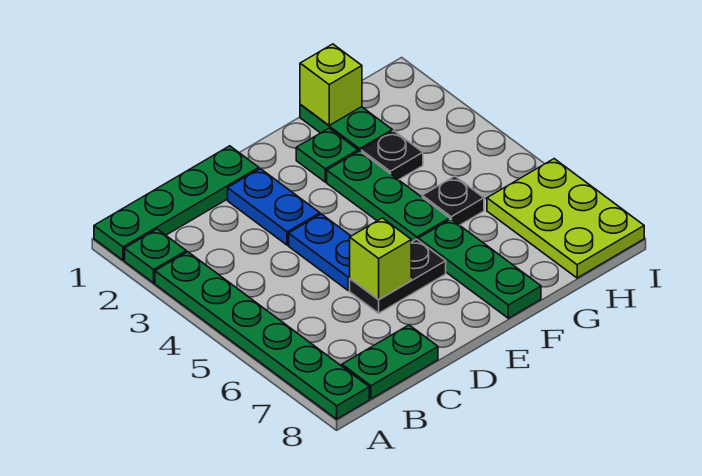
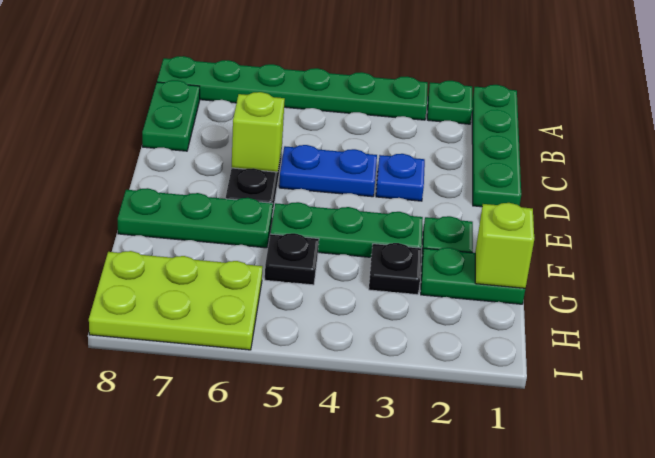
blue plate D2:D3 level 1 -> blue plate D3 level 1

